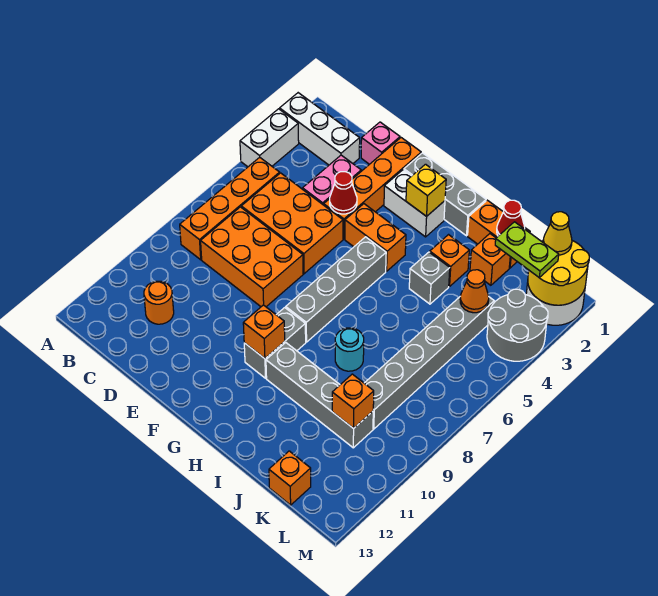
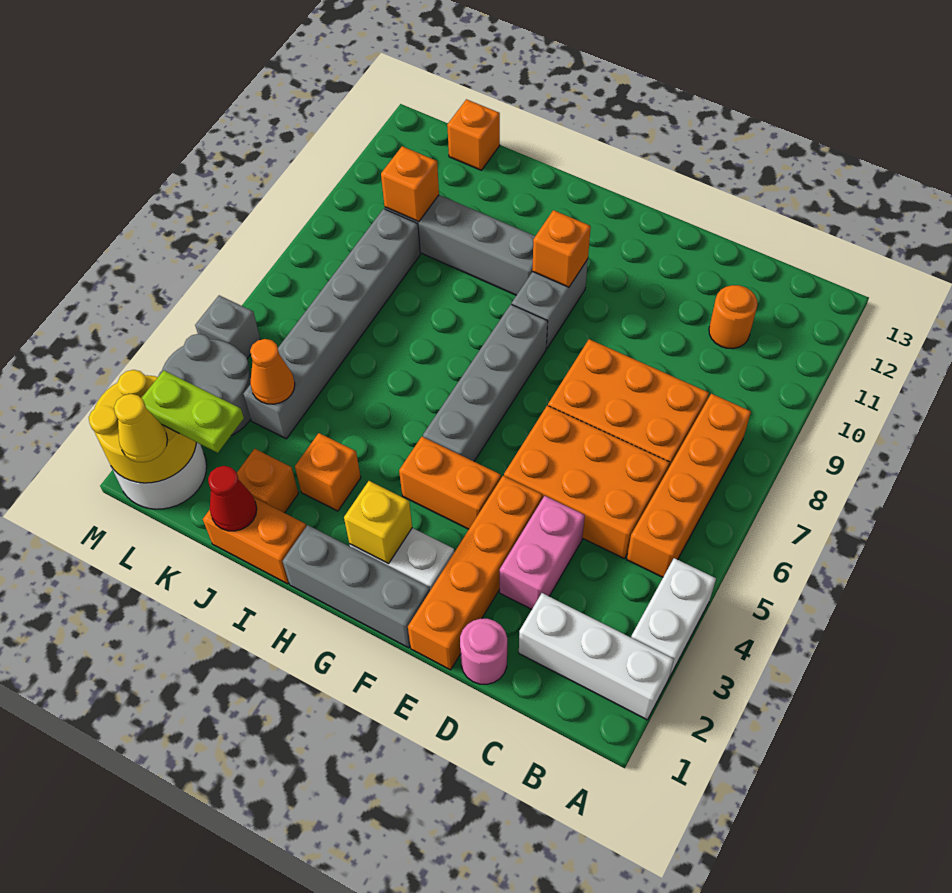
pink brick D1 level 1 -> pink round brick D1 level 1
red cone E4 level 2 -> none
grey brick I4 level 1 -> grey brick M5 level 1
cyan round brick I8 level 1 -> none

